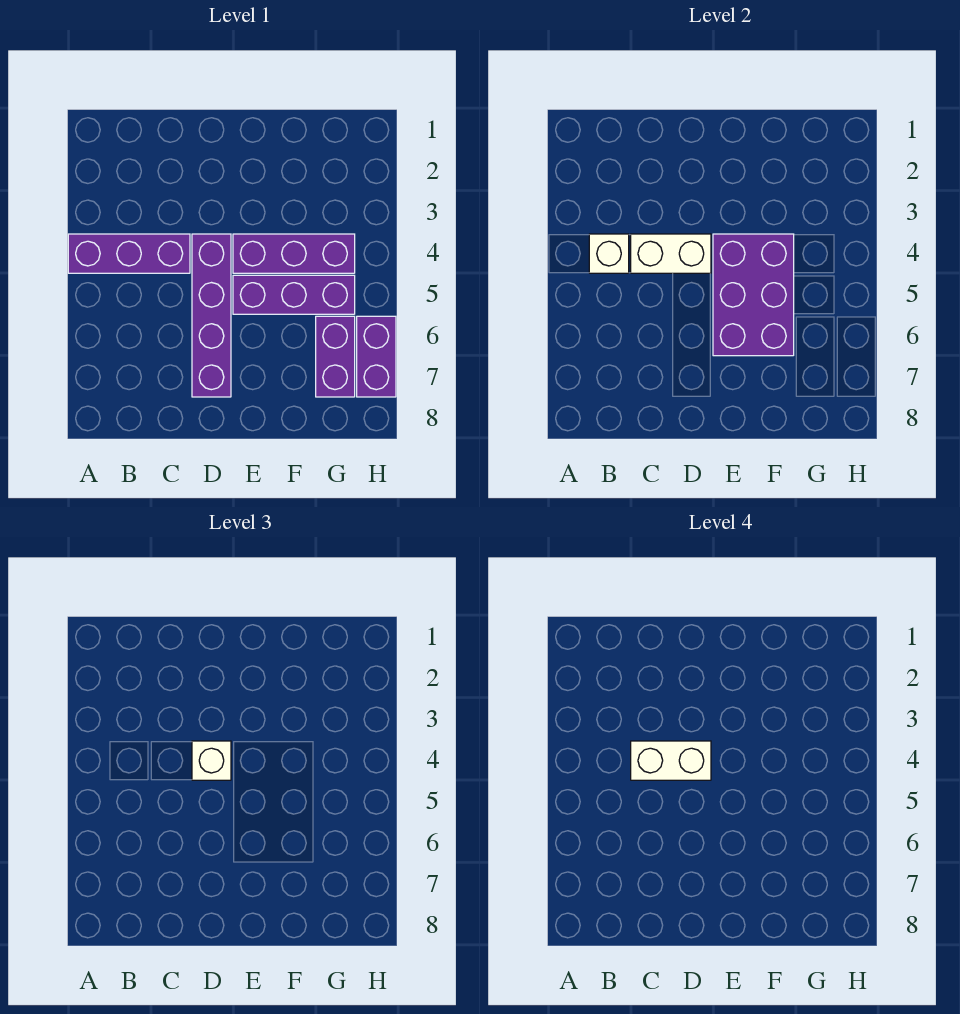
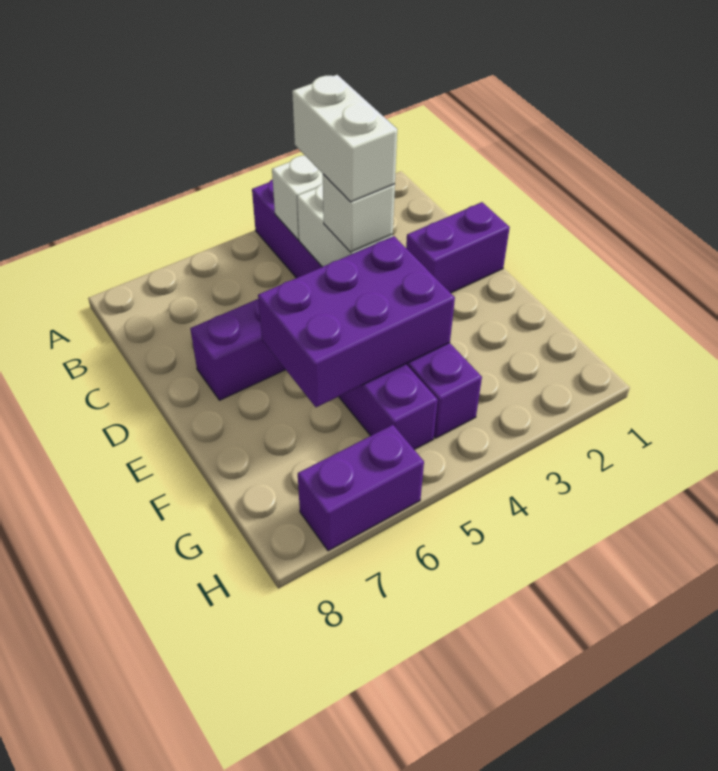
purple brick G6:G7 level 1 -> purple brick D1:D2 level 1

